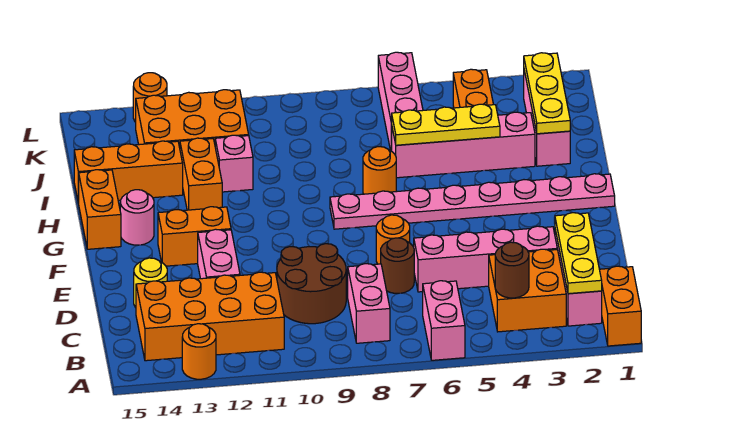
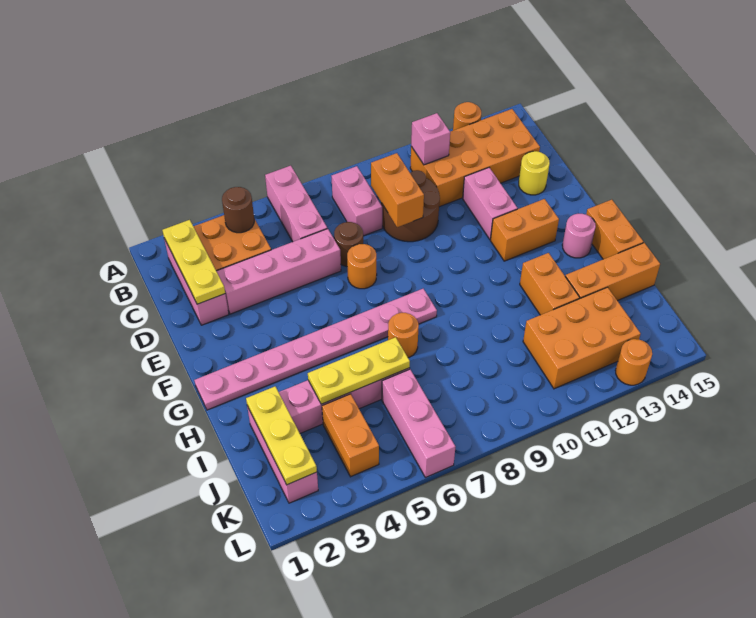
orange brick A1:B1 level 1 -> orange brick C9:D9 level 2
pink brick A6:B6 level 1 -> pink brick A6:C6 level 1
pink brick I11 level 1 -> pink brick B11 level 2

